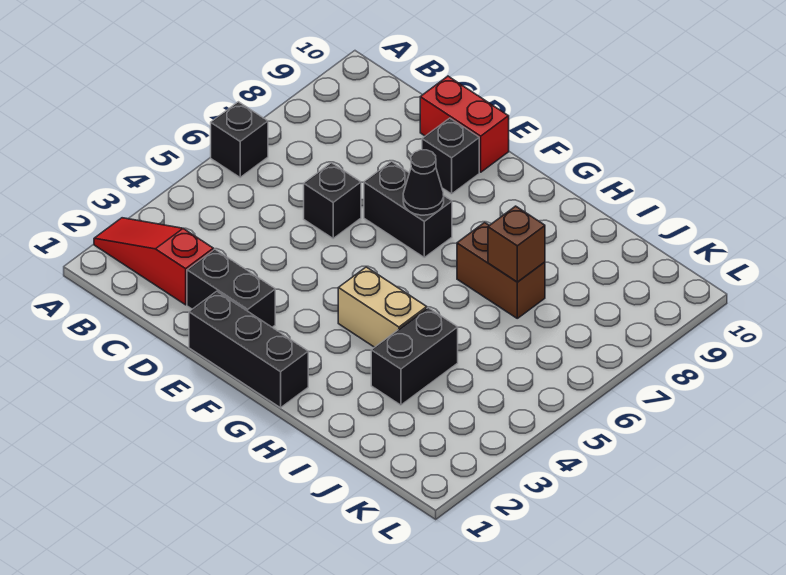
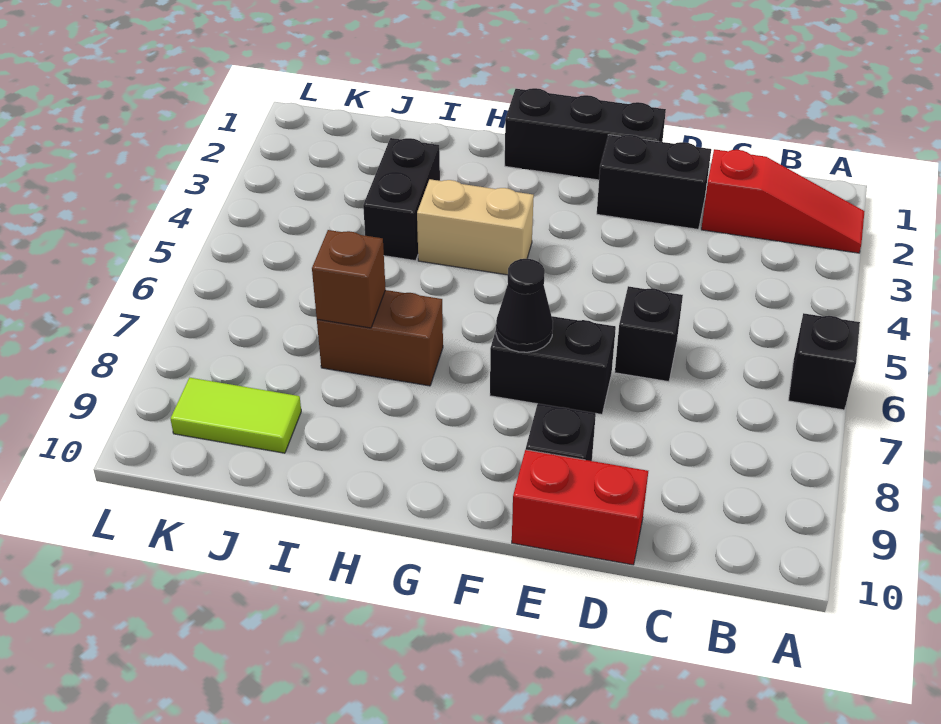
none -> lime tile J9:K9 level 1

